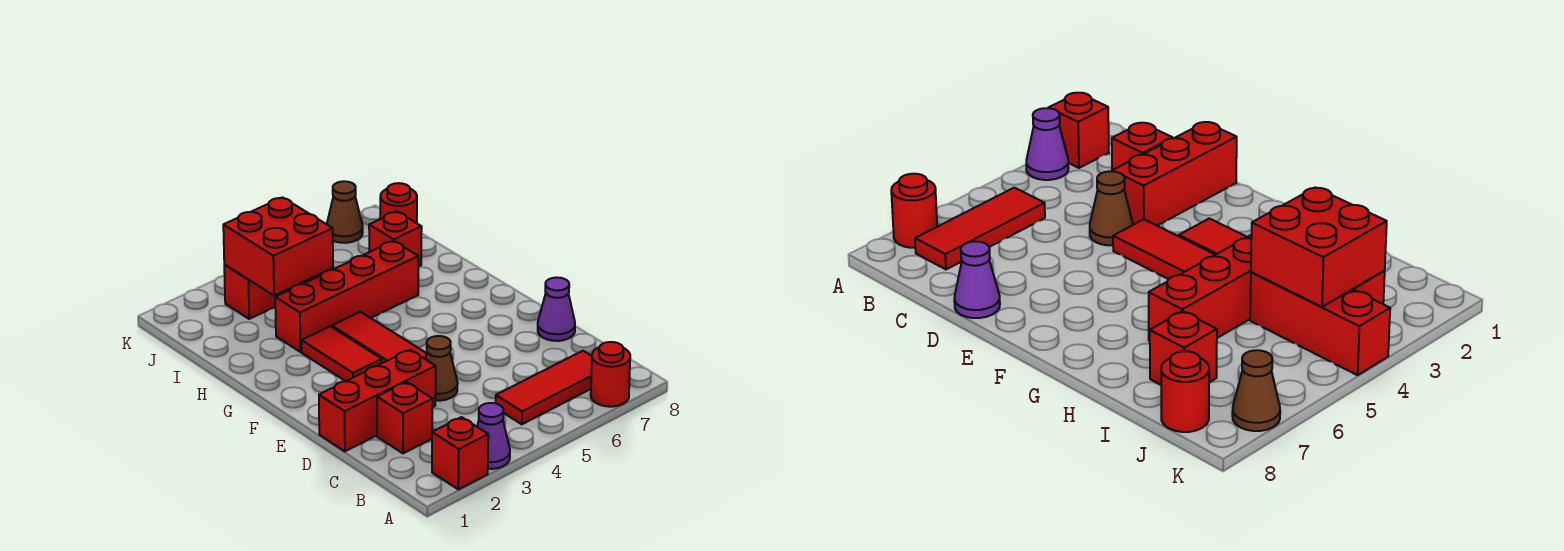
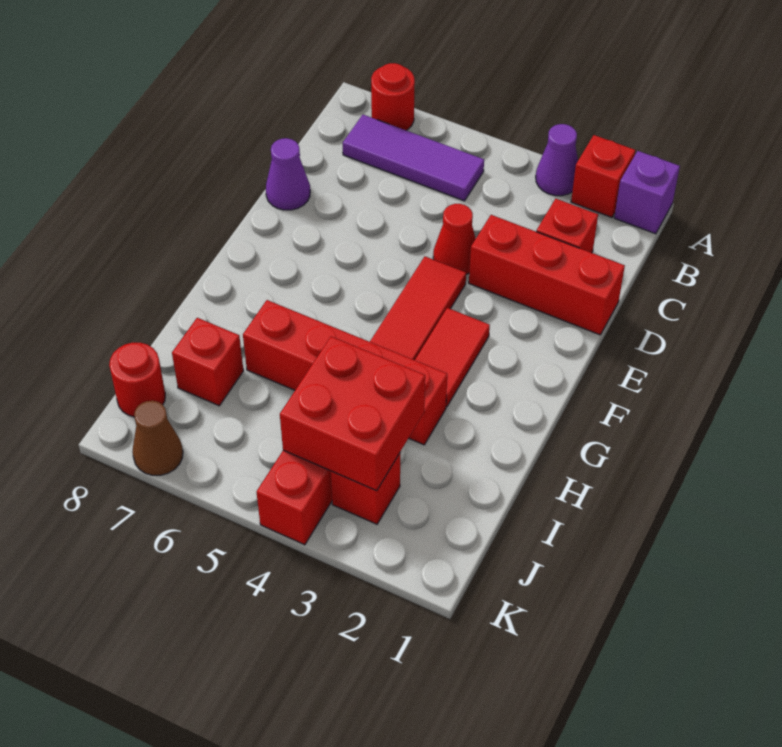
none -> purple brick A1 level 1
red tile B5:B7 level 1 -> purple tile B5:B7 level 1
brown cone D4 level 1 -> red cone D4 level 1

